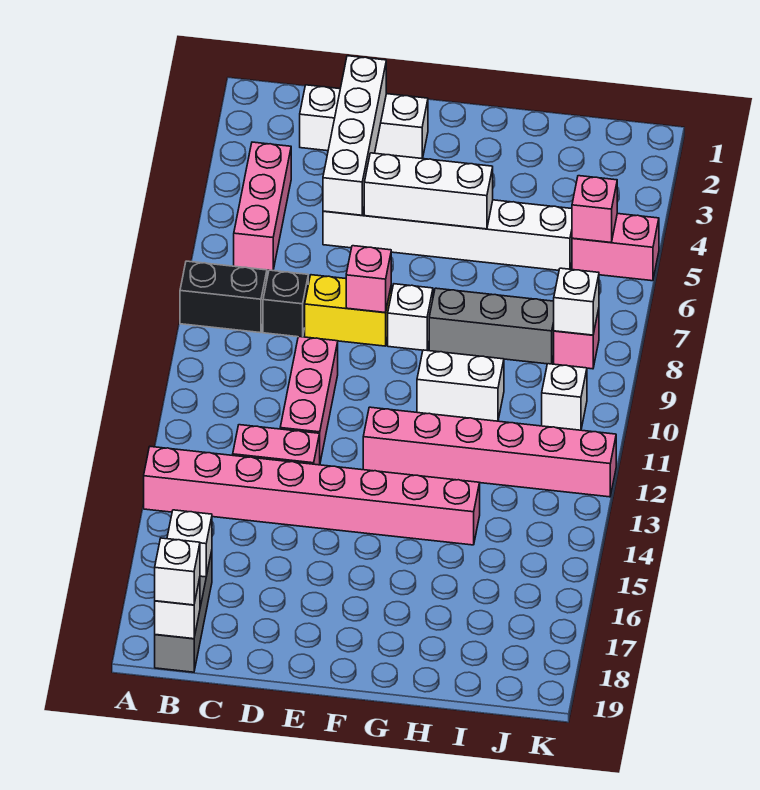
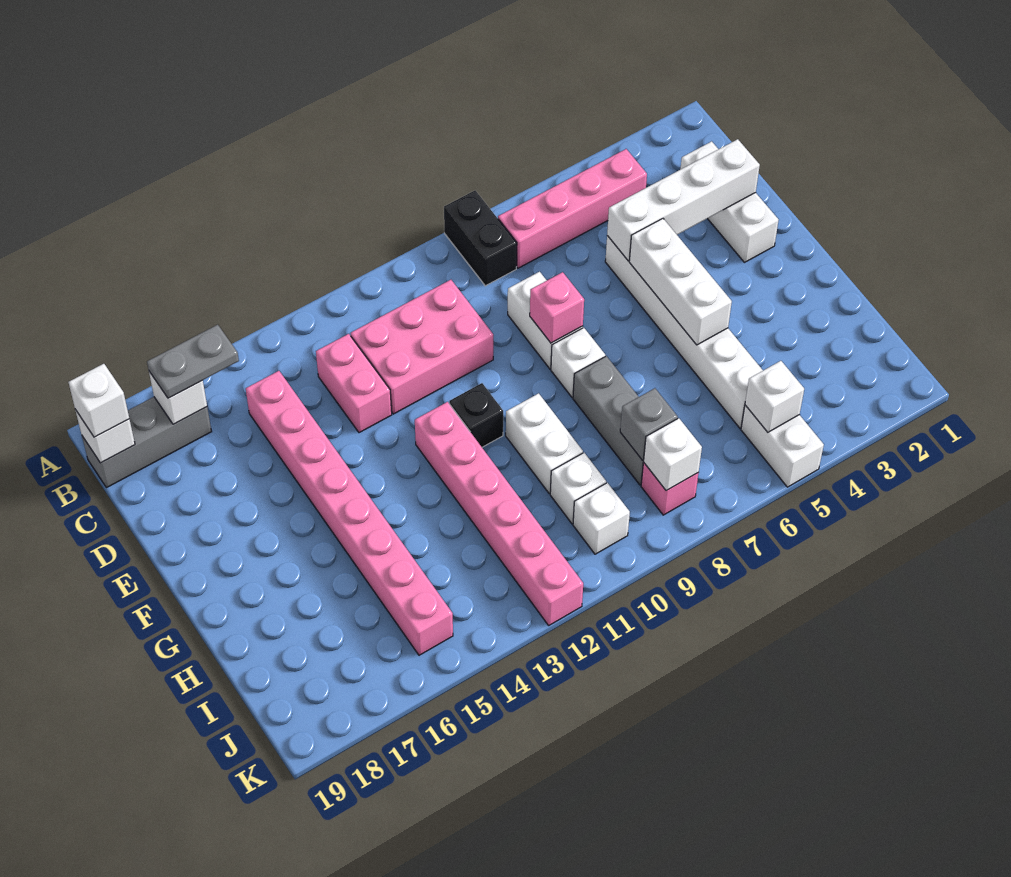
pink brick A14:H14 level 1 -> pink brick C15:J15 level 1
pink brick B4:B6 level 1 -> pink brick B4:B7 level 1
none -> grey plate B16:B17 level 3
black brick C8 level 1 -> black brick F11 level 1
yellow brick D8:E8 level 1 -> white brick D8:E8 level 1
pink brick D10:D12 level 1 -> pink brick C10:D12 level 1
none -> grey brick I8 level 2
none -> white brick I10 level 1
pink brick J5:K5 level 1 -> white brick J5:K5 level 1
pink brick J5 level 2 -> white brick J5 level 2

